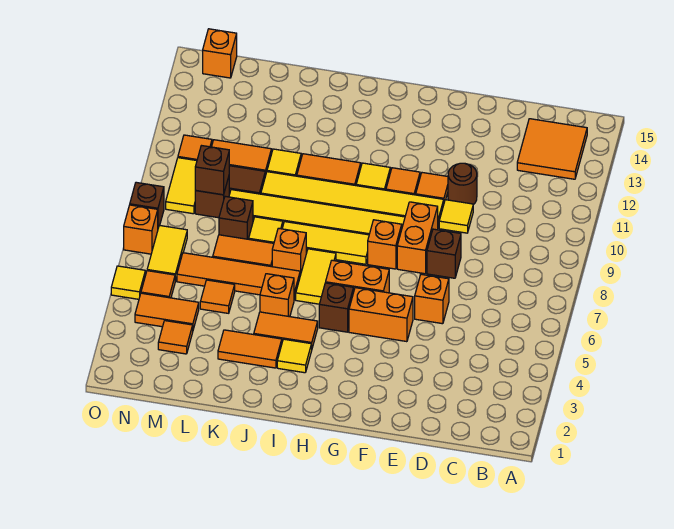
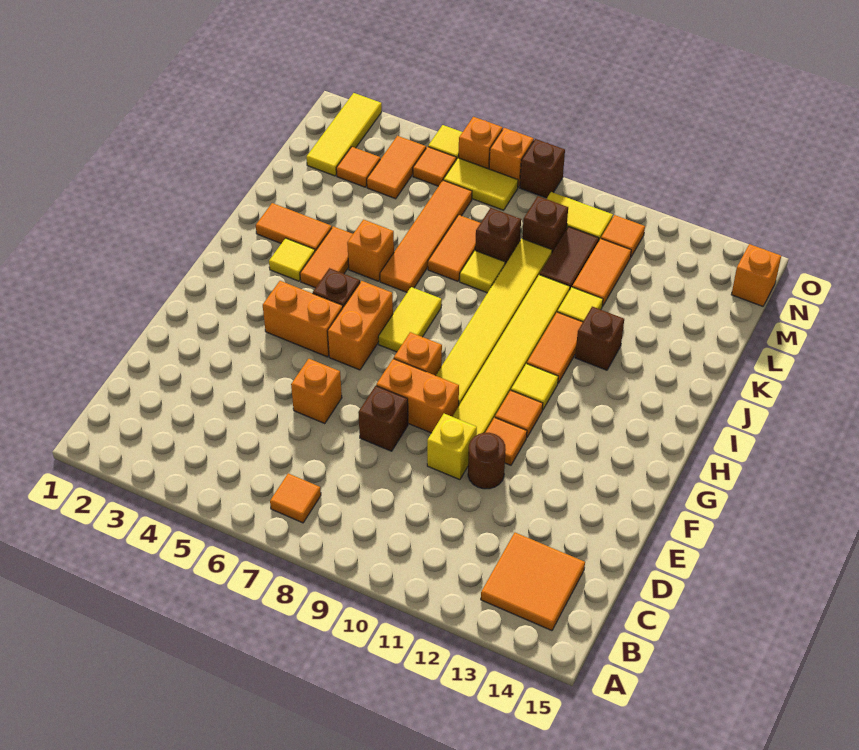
yellow tile E10 level 1 -> yellow brick E10 level 1
orange brick F5:G5 level 1 -> orange brick G4:G5 level 1
yellow tile H8:J8 level 1 -> yellow tile M2:O2 level 1
yellow tile I6:I7 level 1 -> yellow tile H7:I7 level 1
orange tile J3:K3 level 1 -> orange tile J2:J3 level 1
orange brick J7 level 1 -> orange brick O6 level 1
orange tile L5 level 1 -> orange tile B7 level 1
brown brick M9 level 2 -> brown brick J12 level 1

